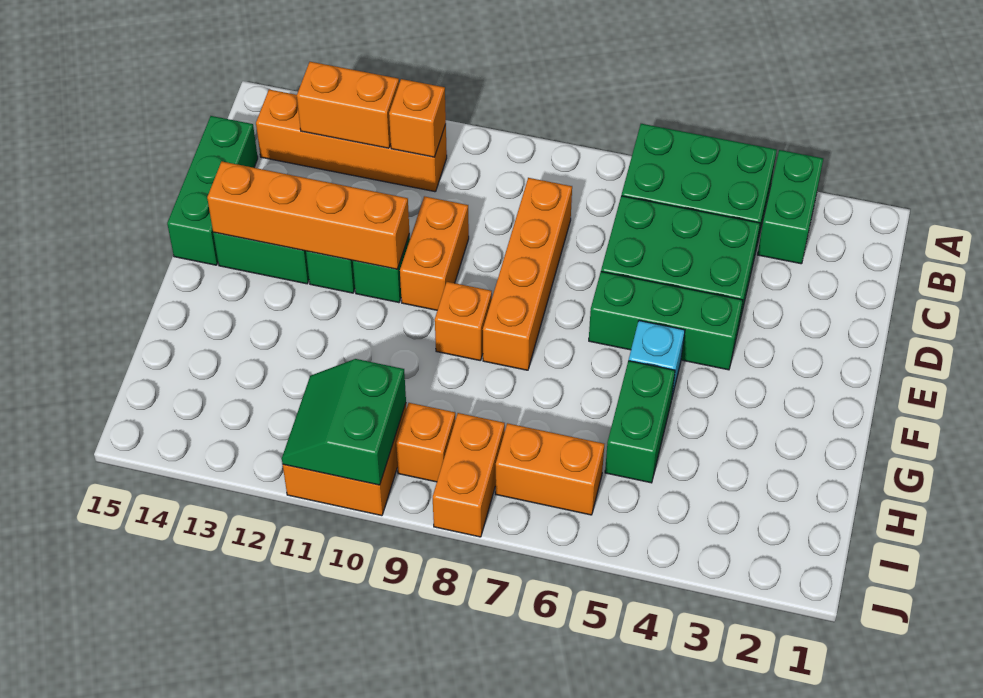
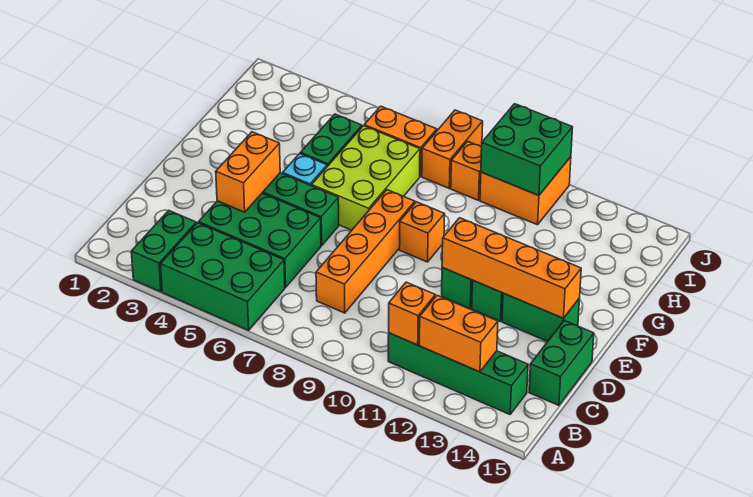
orange brick B11:B14 level 1 -> green brick B11:B14 level 1
green brick C15:E15 level 1 -> green brick C15:D15 level 1
orange brick D10:E10 level 1 -> orange brick D4:E4 level 2
none -> lime brick F6:H7 level 1
green slope I10:J11 level 2 top 10 -> green brick I10:J11 level 2

